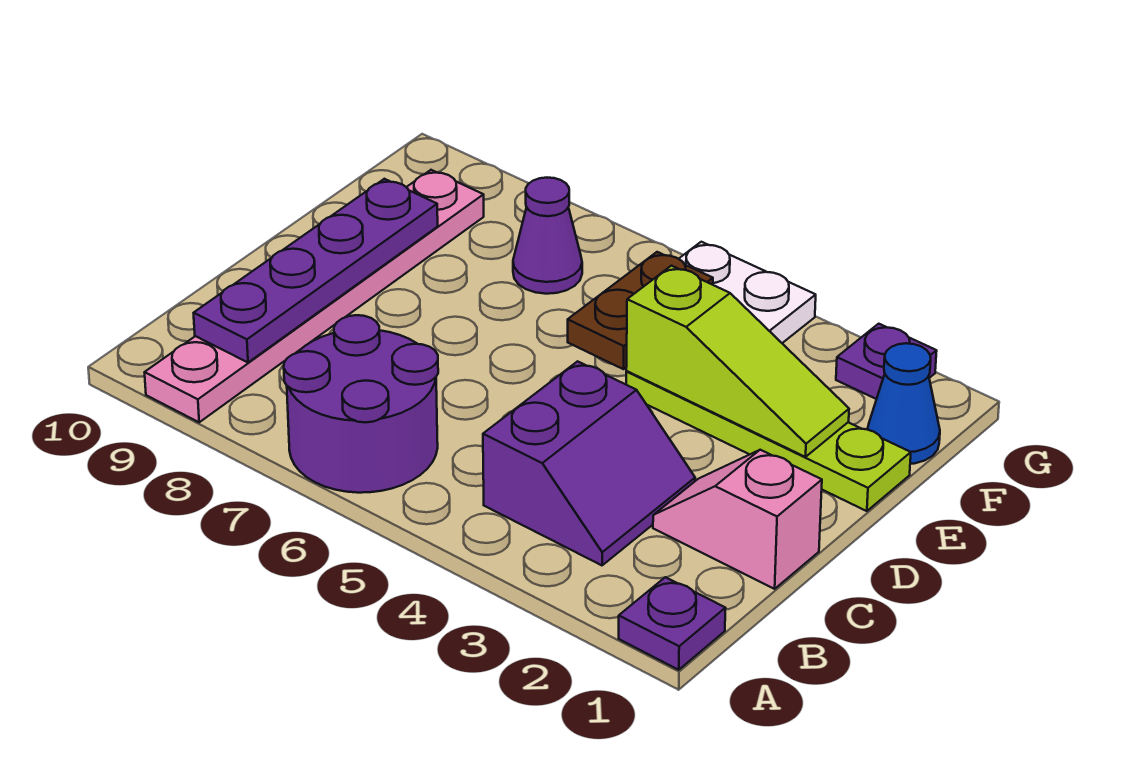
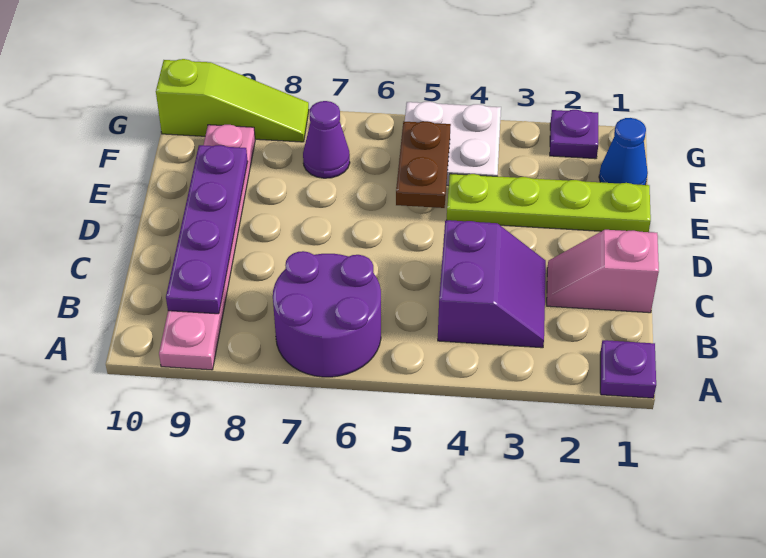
lime slope E2:E4 level 2 top 4 -> lime slope G8:G10 level 1 top 10

